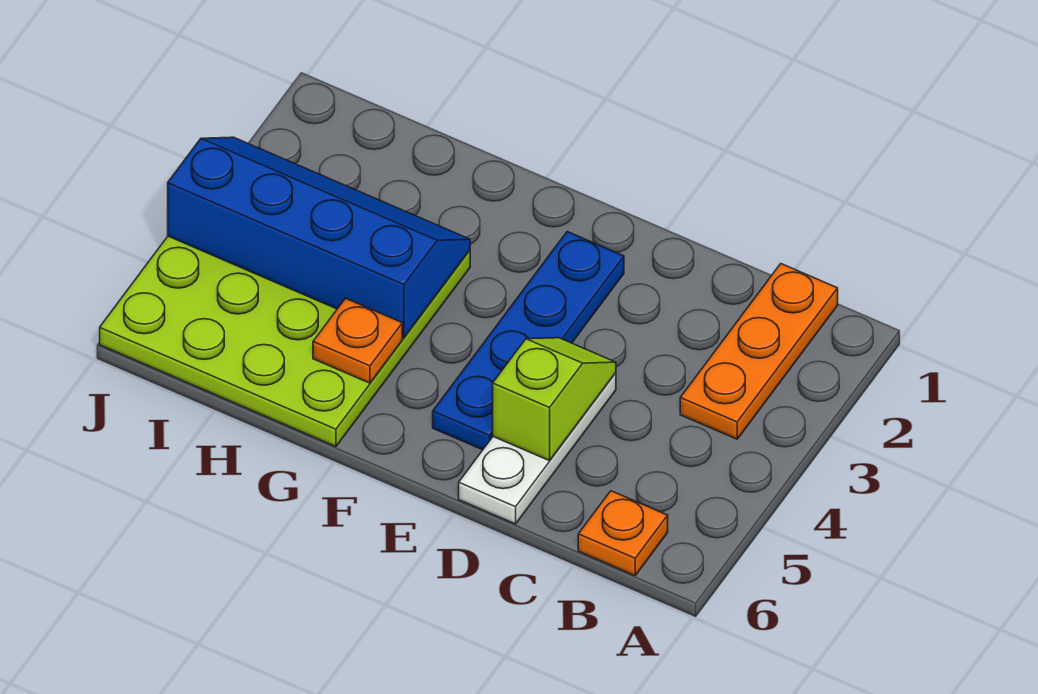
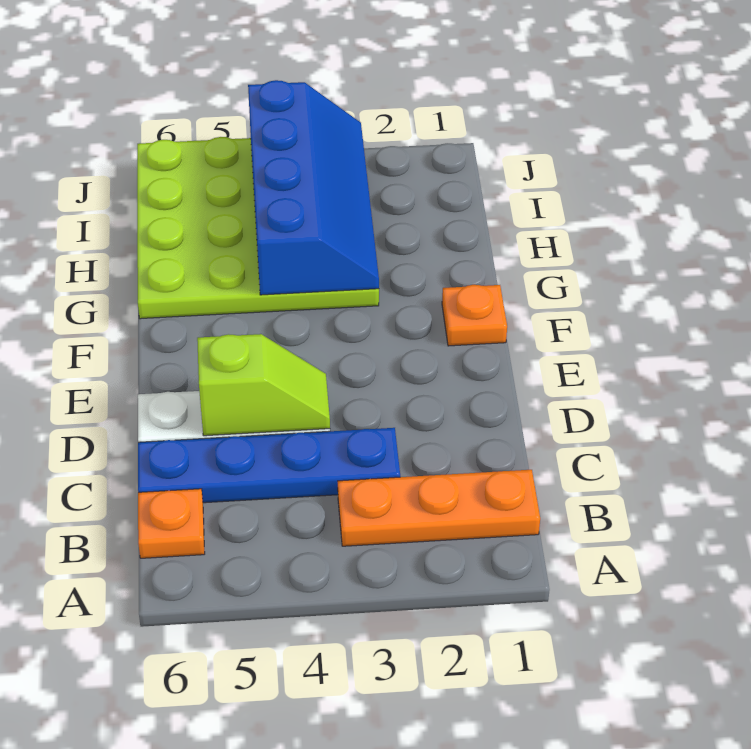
blue plate E2:E5 level 1 -> blue plate C3:C6 level 1
orange plate G5 level 2 -> orange plate F1 level 1

